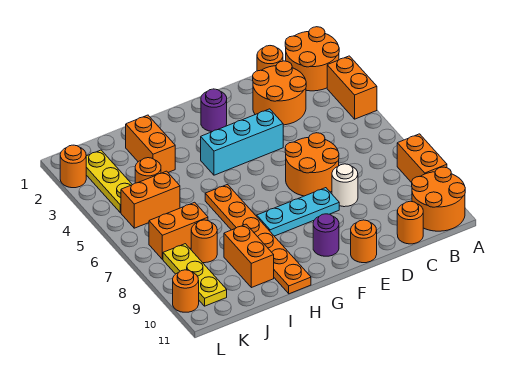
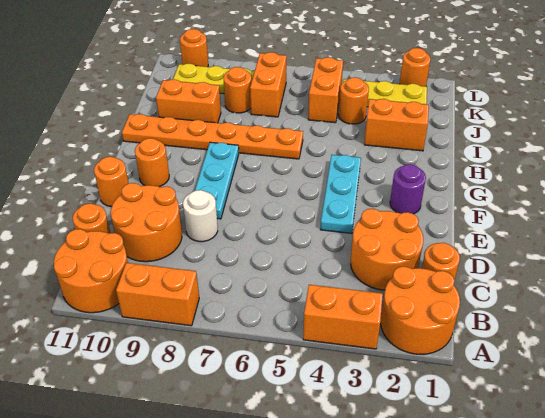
orange round brick D6:E7 level 1 -> orange round brick C9:D10 level 1
cyan brick E4:G4 level 1 -> cyan plate E4:G4 level 1
purple round brick F10 level 1 -> orange round brick F10 level 1

